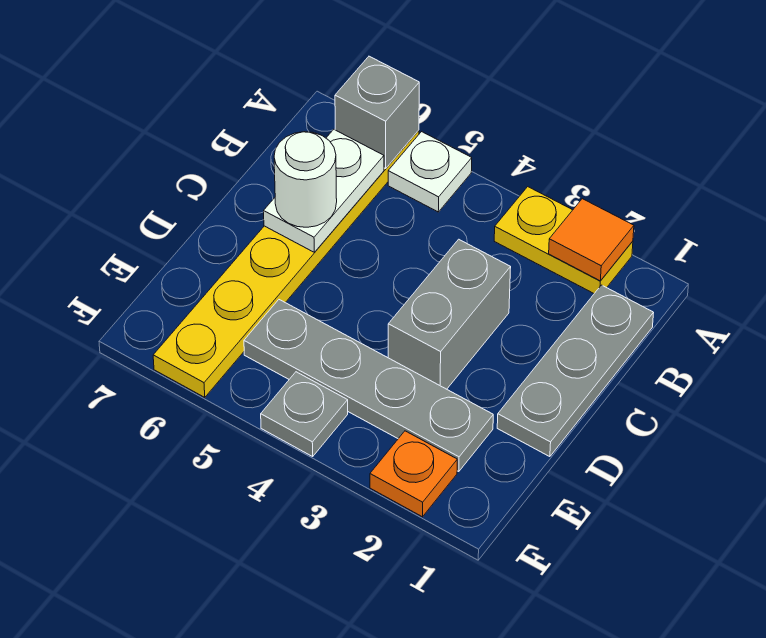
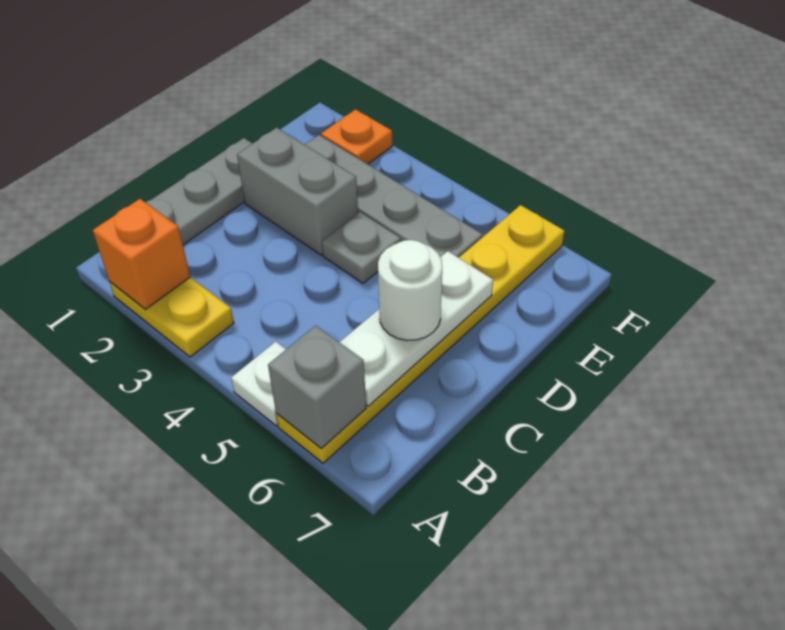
orange tile A2 level 2 -> orange brick A2 level 2
white plate B6:C6 level 2 -> white plate B6:D6 level 2
grey brick C3:D3 level 1 -> grey brick D2:D3 level 1
grey plate F4 level 1 -> grey plate D4 level 1

